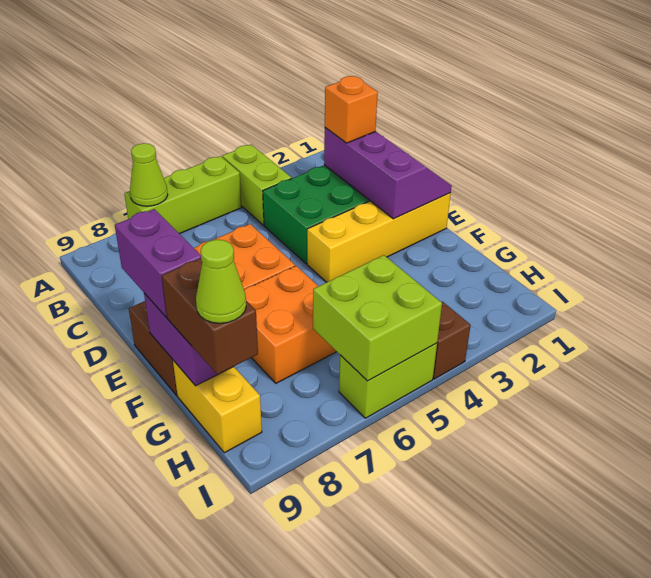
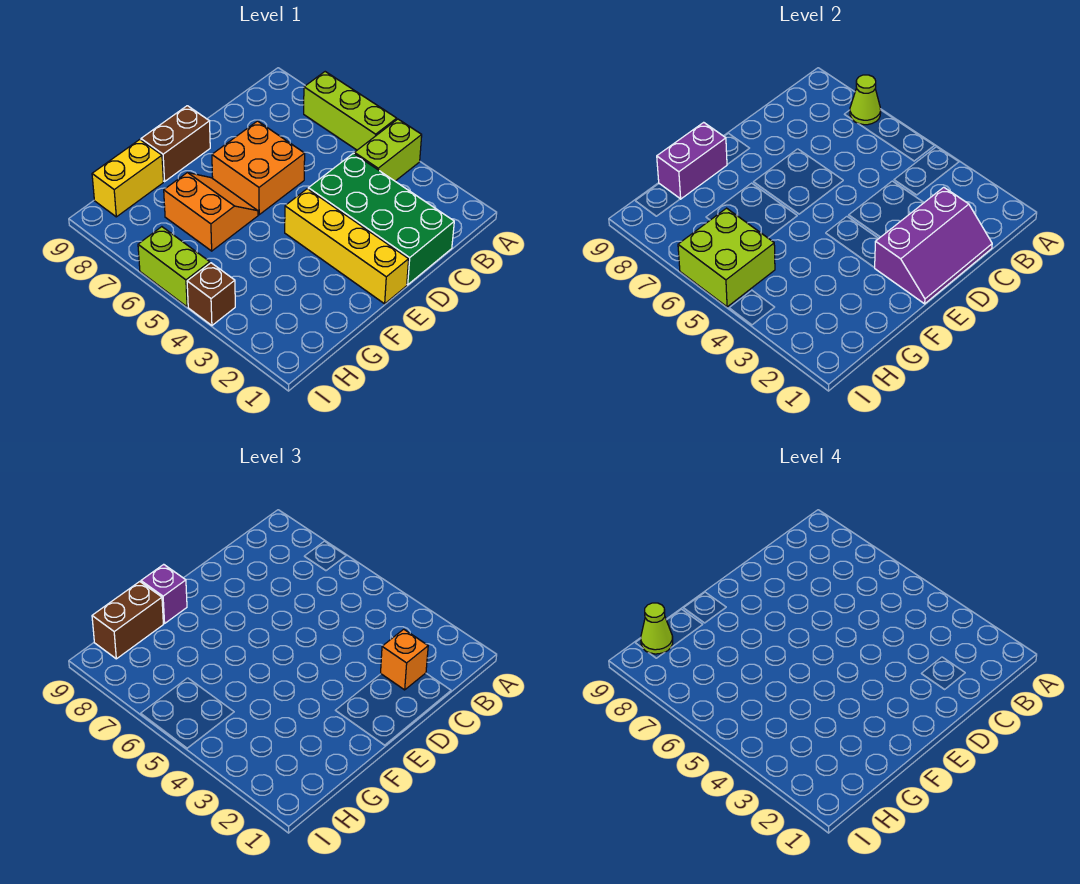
purple brick E9:F9 level 3 -> purple brick F9 level 3
orange brick F6:G7 level 1 -> orange slope F6:G7 level 1 top G

